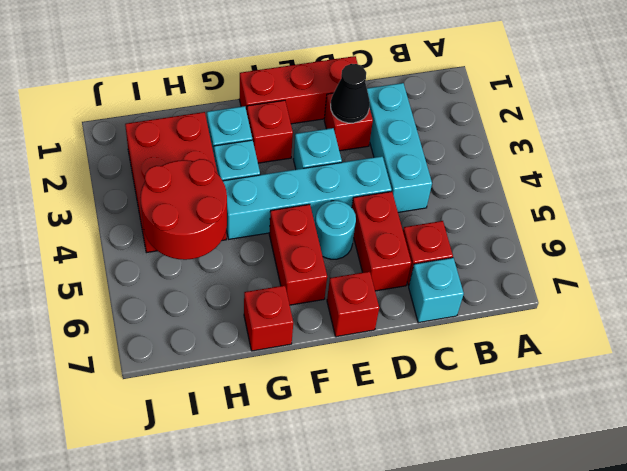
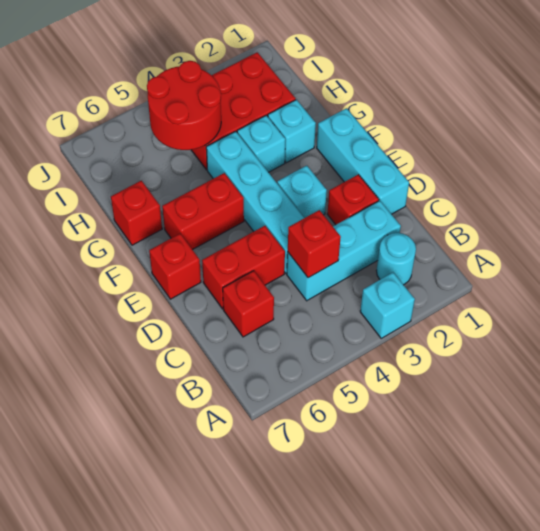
cyan brick C7 level 1 -> cyan brick A3 level 1
red brick D1:F1 level 1 -> cyan brick D1:F1 level 1
black cone D2 level 2 -> none
cyan round brick E5 level 1 -> cyan round brick B2 level 1
red brick F2 level 1 -> red brick C4 level 2

